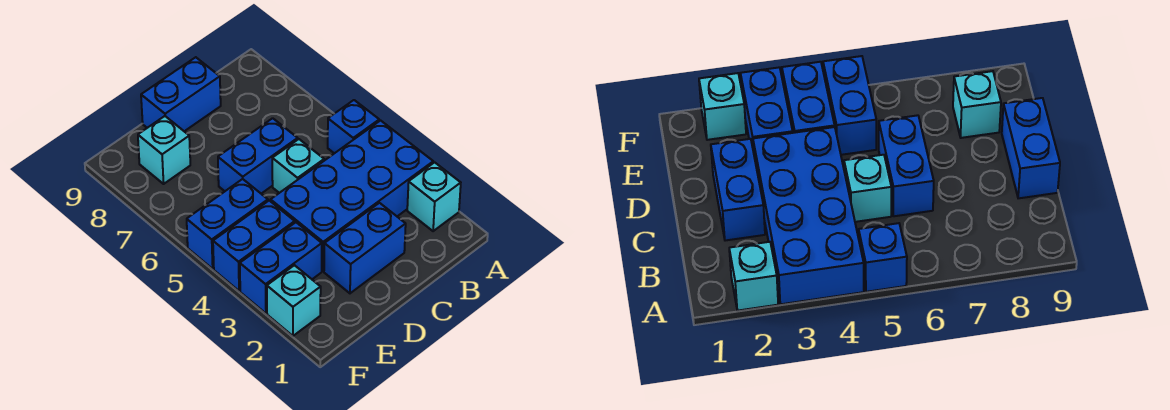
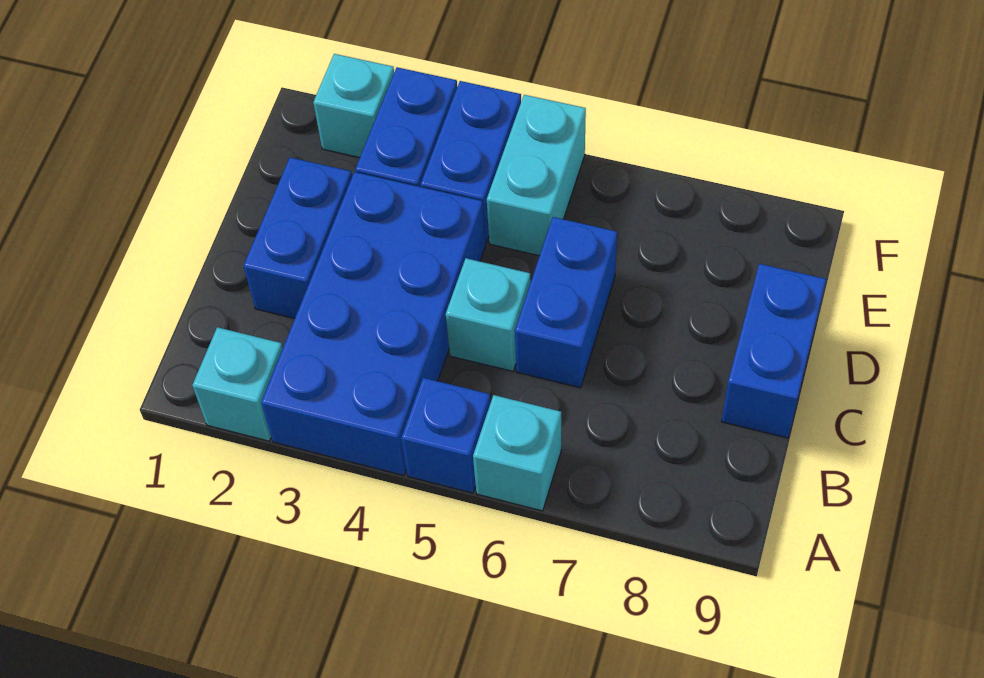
blue brick E5:F5 level 1 -> cyan brick E5:F5 level 1
cyan brick E8 level 1 -> cyan brick A6 level 1

